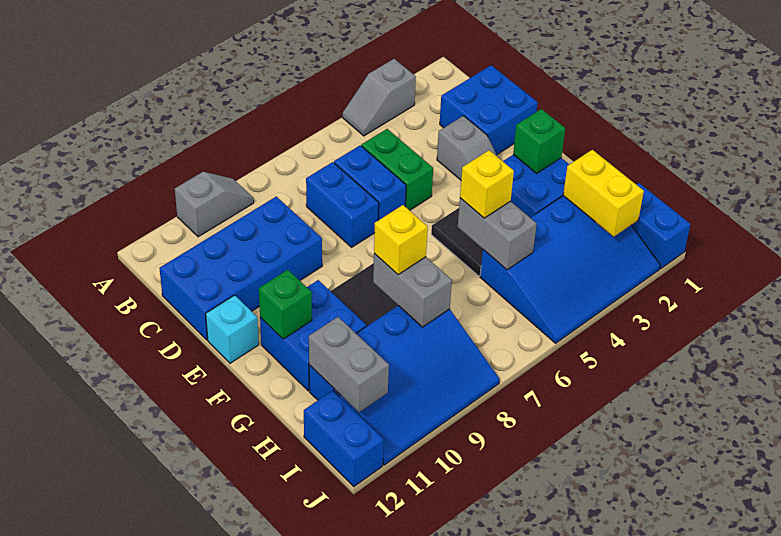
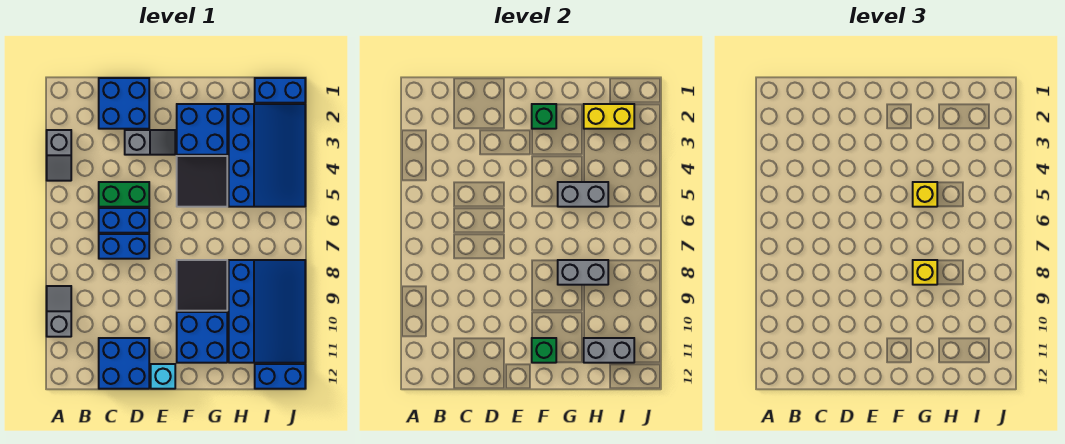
blue brick C9:D12 level 1 -> blue brick C11:D12 level 1

